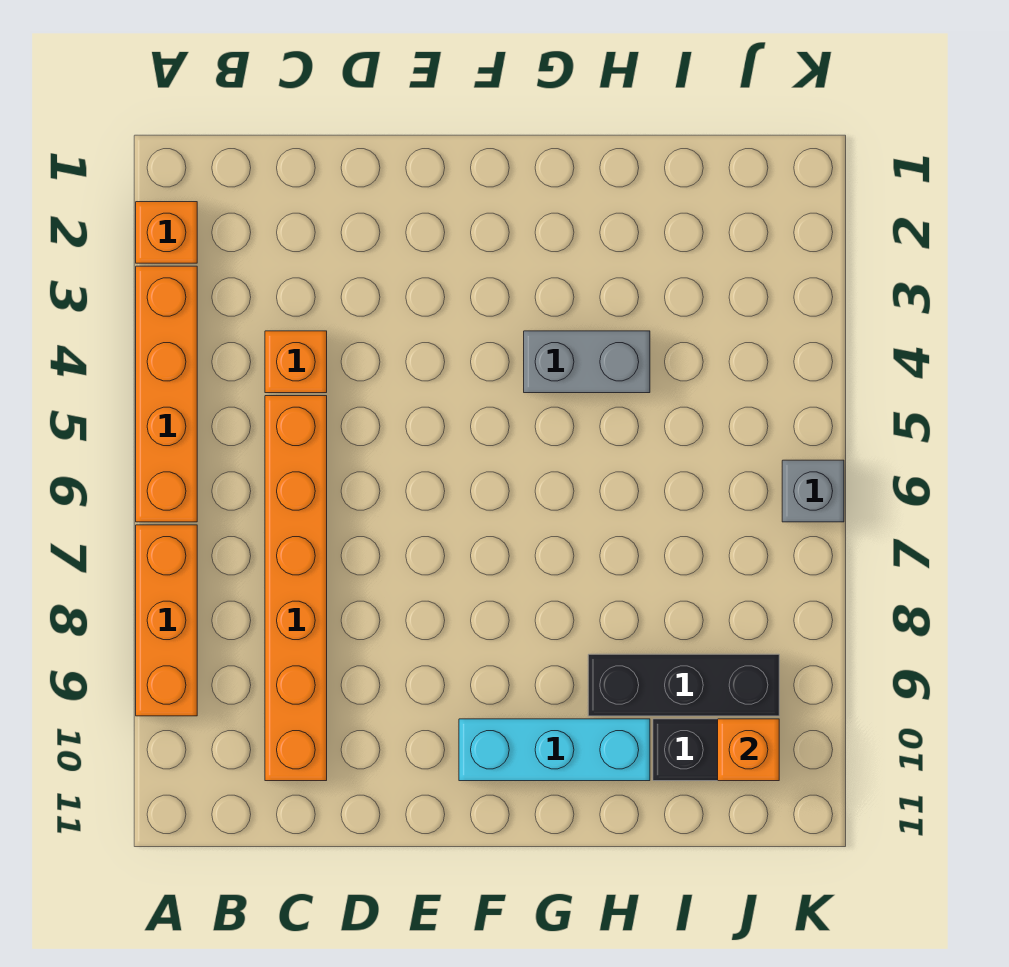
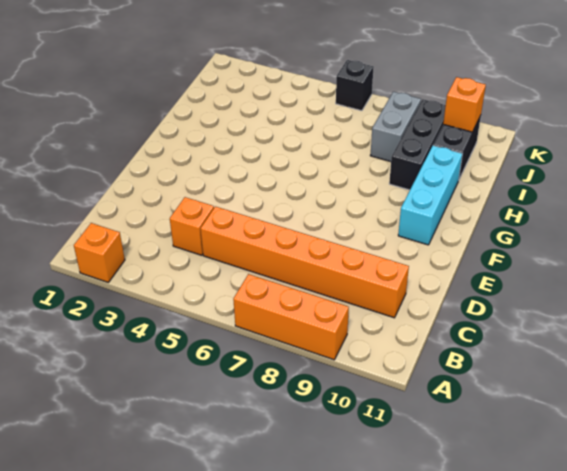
orange brick A3:A6 level 1 -> none
grey brick G4:H4 level 1 -> grey brick I8:J8 level 1
grey brick K6 level 1 -> black brick K6 level 1

